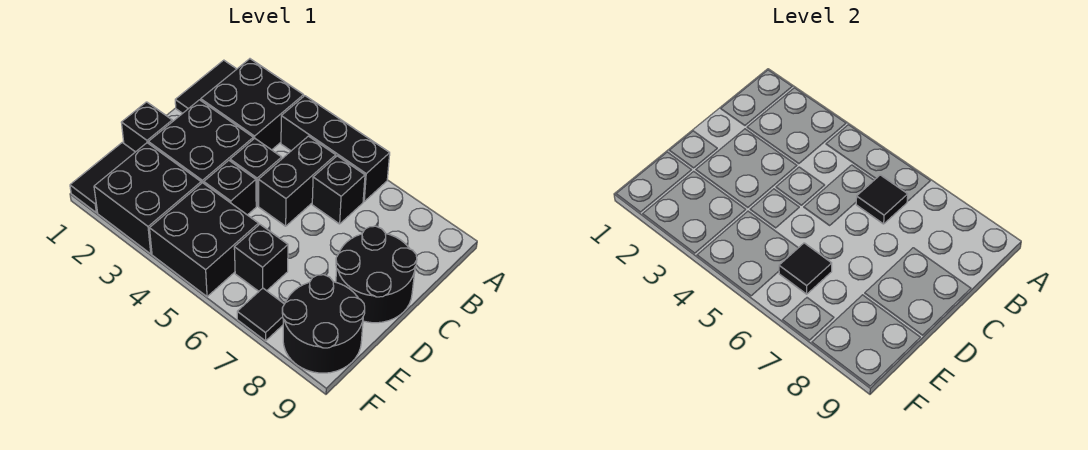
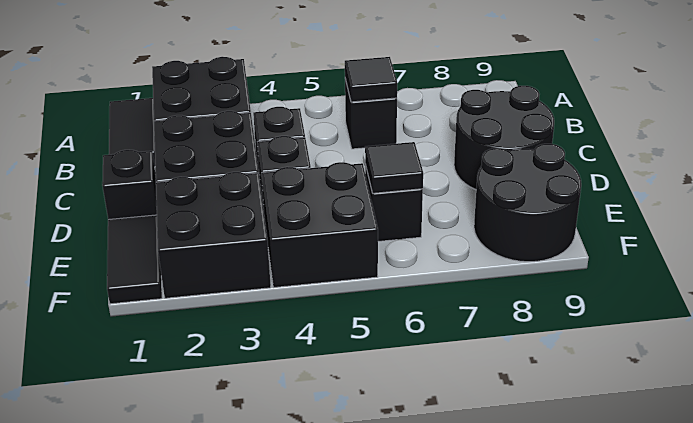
black brick A4:A6 level 1 -> none
black brick B5:C5 level 1 -> none
black tile F7 level 1 -> none

